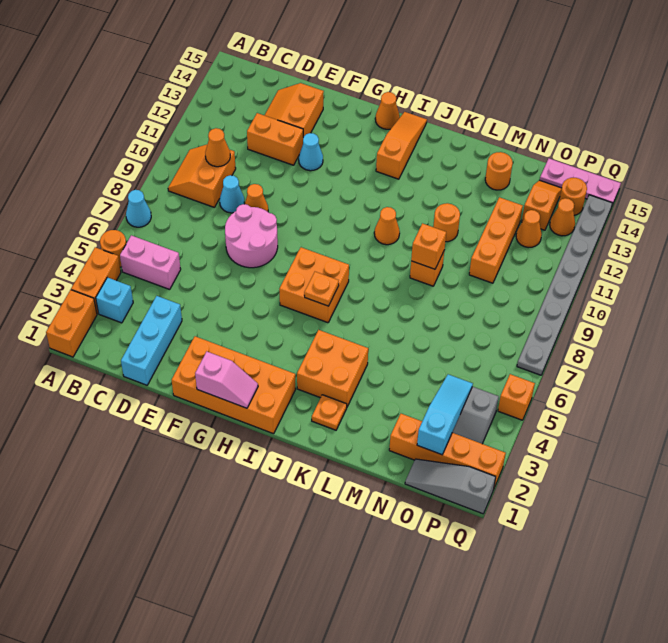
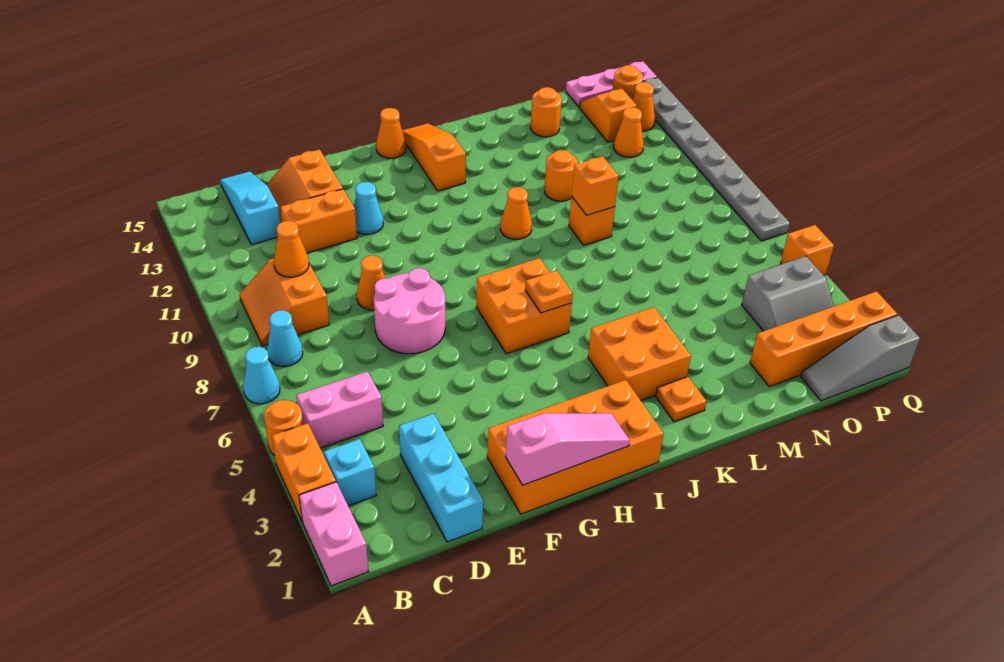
orange brick A1:A2 level 1 -> pink brick A1:A2 level 1
cyan cone D9 level 1 -> cyan cone B8 level 1
pink slope G1:H1 level 2 top G -> pink slope F1:H1 level 2 top F
orange brick N10:N12 level 1 -> none
cyan slope O2:O4 level 2 top 2 -> cyan slope C13:C15 level 1 top 13

